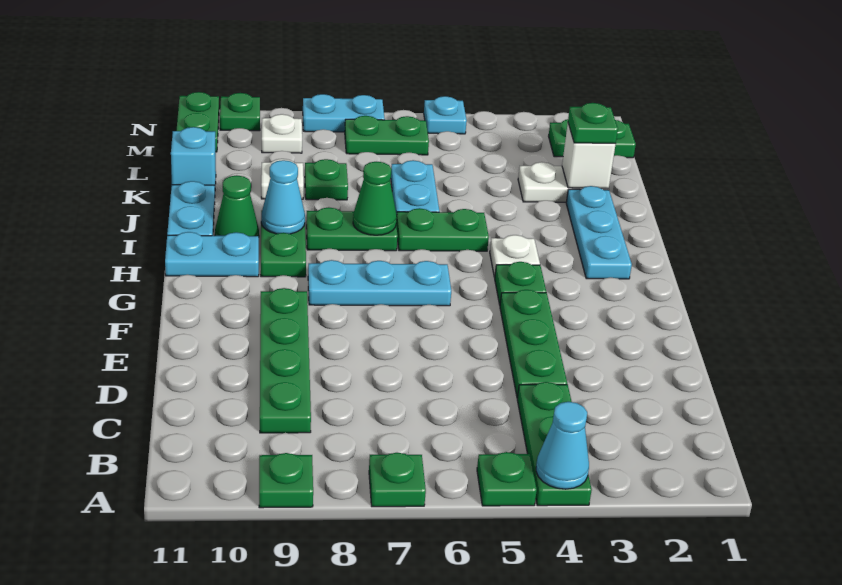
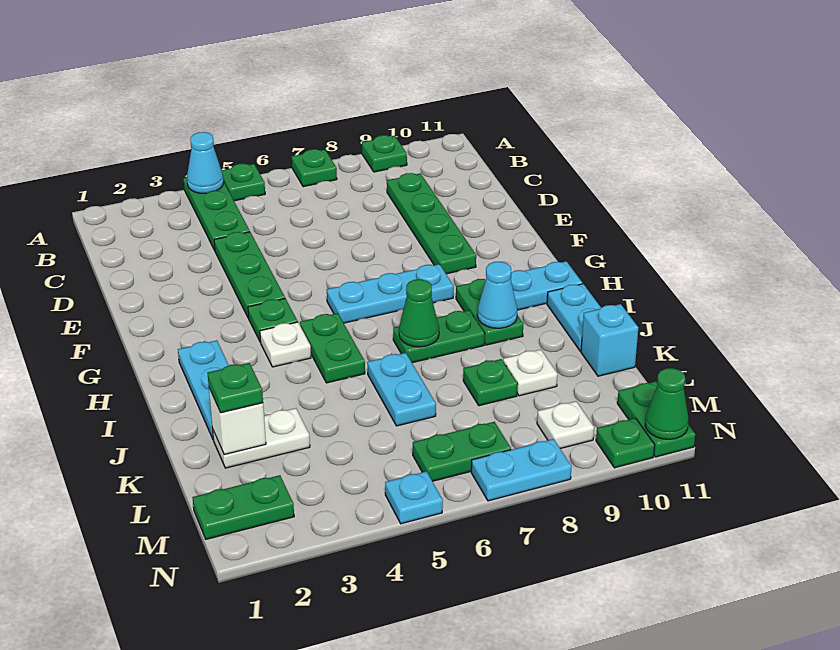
green plate I5:I6 level 1 -> green plate H5:I5 level 1
green cone I10 level 1 -> green cone N11 level 2

